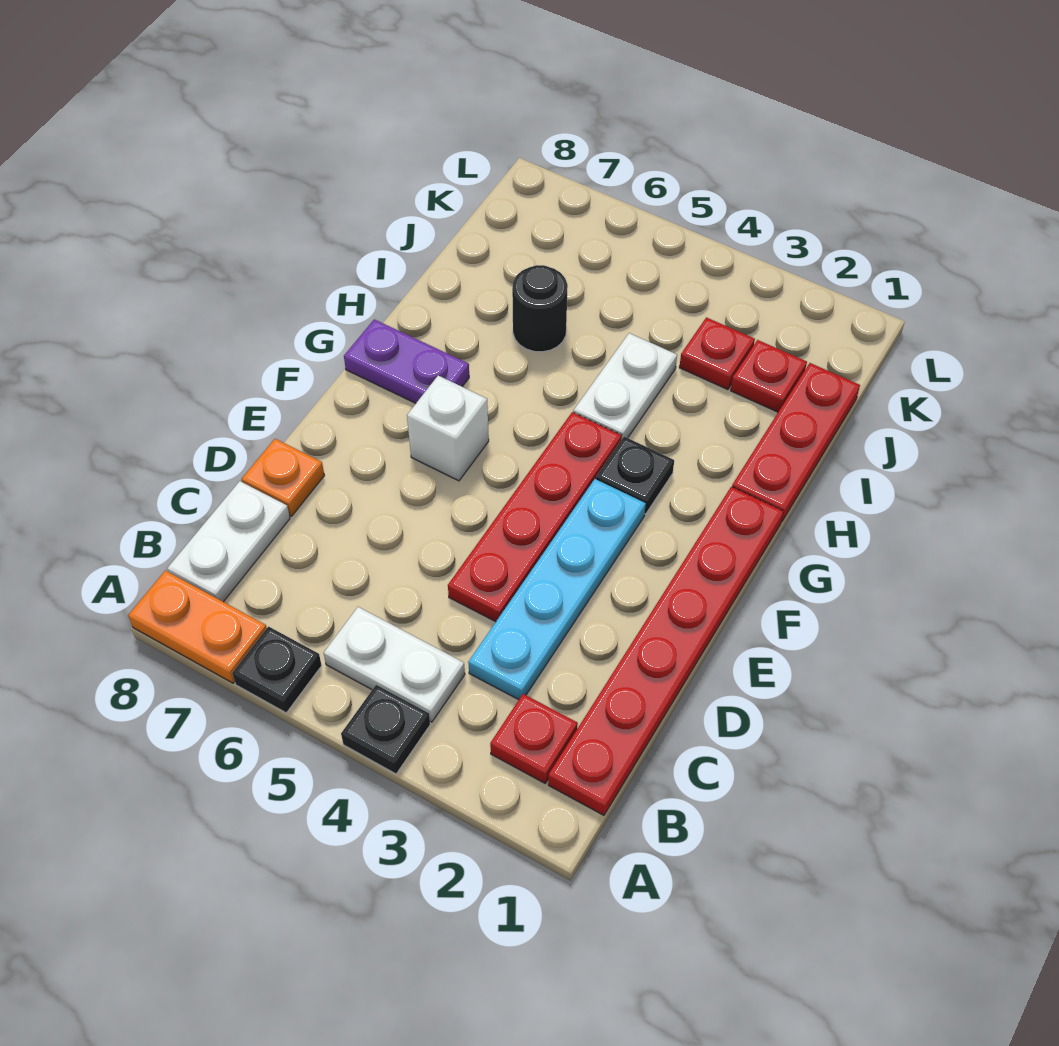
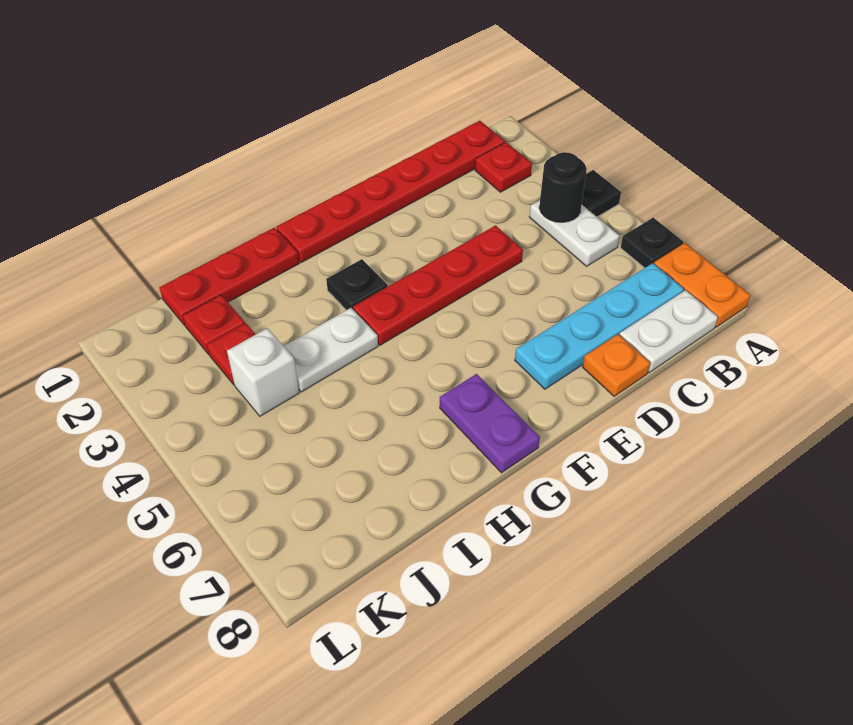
cyan plate C3:F3 level 1 -> cyan plate B7:E7 level 1
white brick F6 level 1 -> white brick J4 level 1
black round brick I6 level 1 -> black round brick B4 level 2

